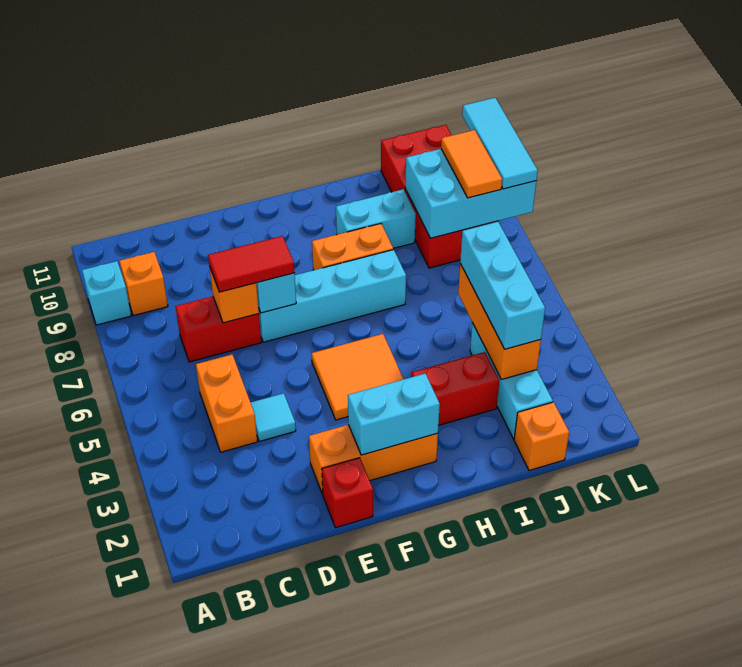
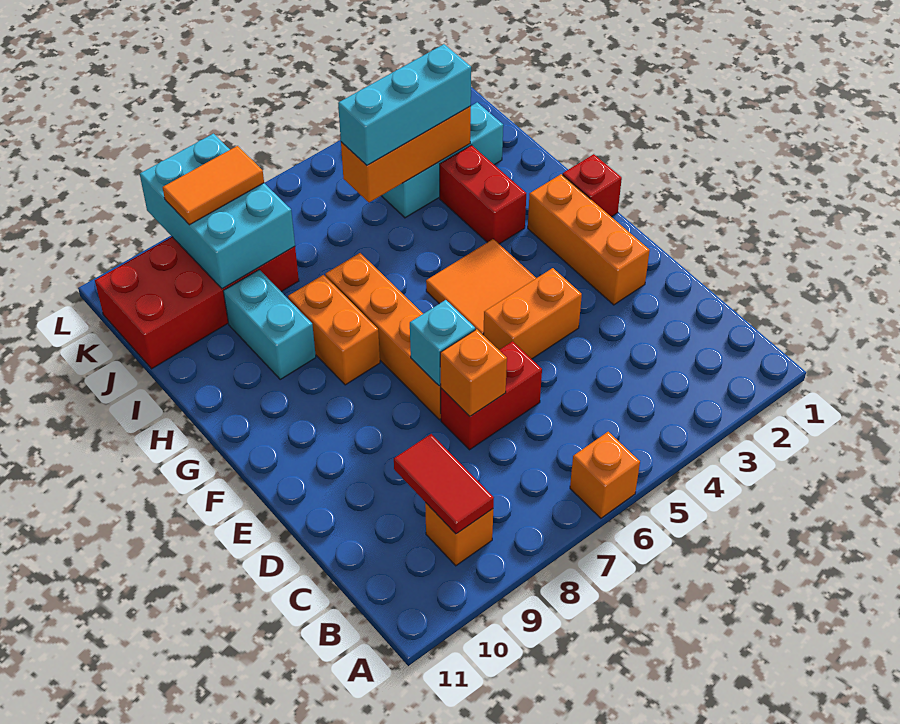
cyan brick A9 level 1 -> none
orange brick C4:C5 level 1 -> orange brick E4:E5 level 1
red brick C7:D7 level 1 -> red brick D6:D7 level 1
cyan tile D4 level 1 -> none
red tile D7:E7 level 3 -> red tile B9:C9 level 2
red brick E1 level 1 -> red brick G1 level 1
cyan brick E7:H7 level 1 -> orange brick E7:H7 level 1
cyan brick F2:G2 level 2 -> none
orange brick J1 level 1 -> orange brick A6 level 1
cyan tile L8:L10 level 3 -> none

